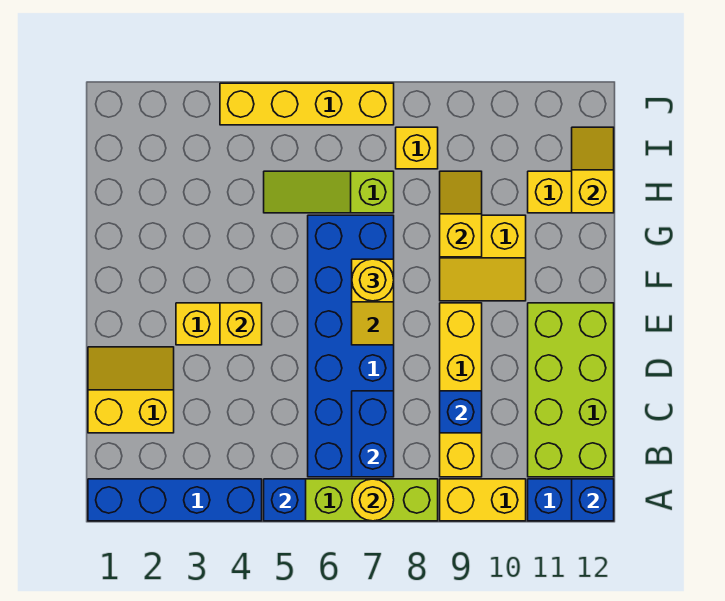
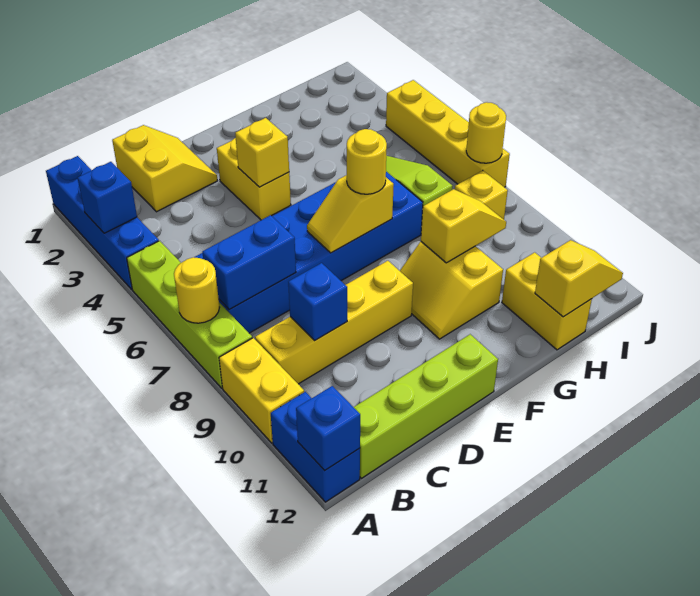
blue brick A5 level 2 -> blue brick A3 level 2
lime brick B11:E12 level 1 -> lime brick B12:E12 level 1
none -> yellow round brick J7 level 2

